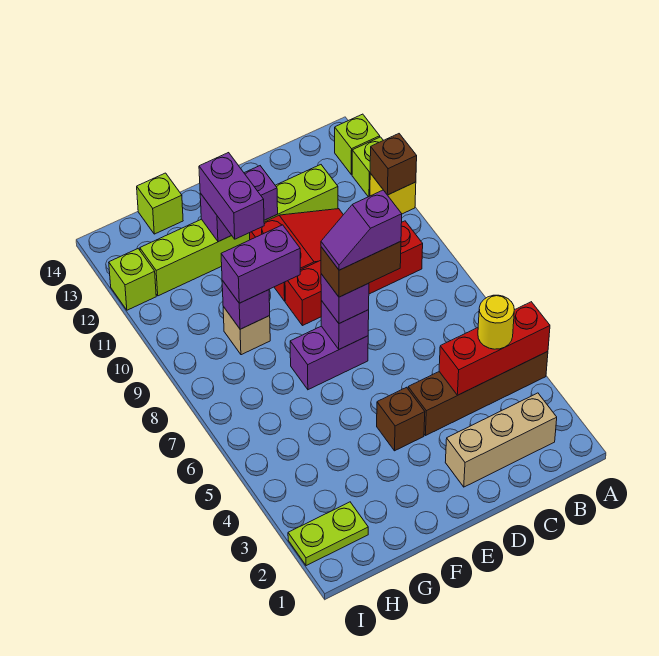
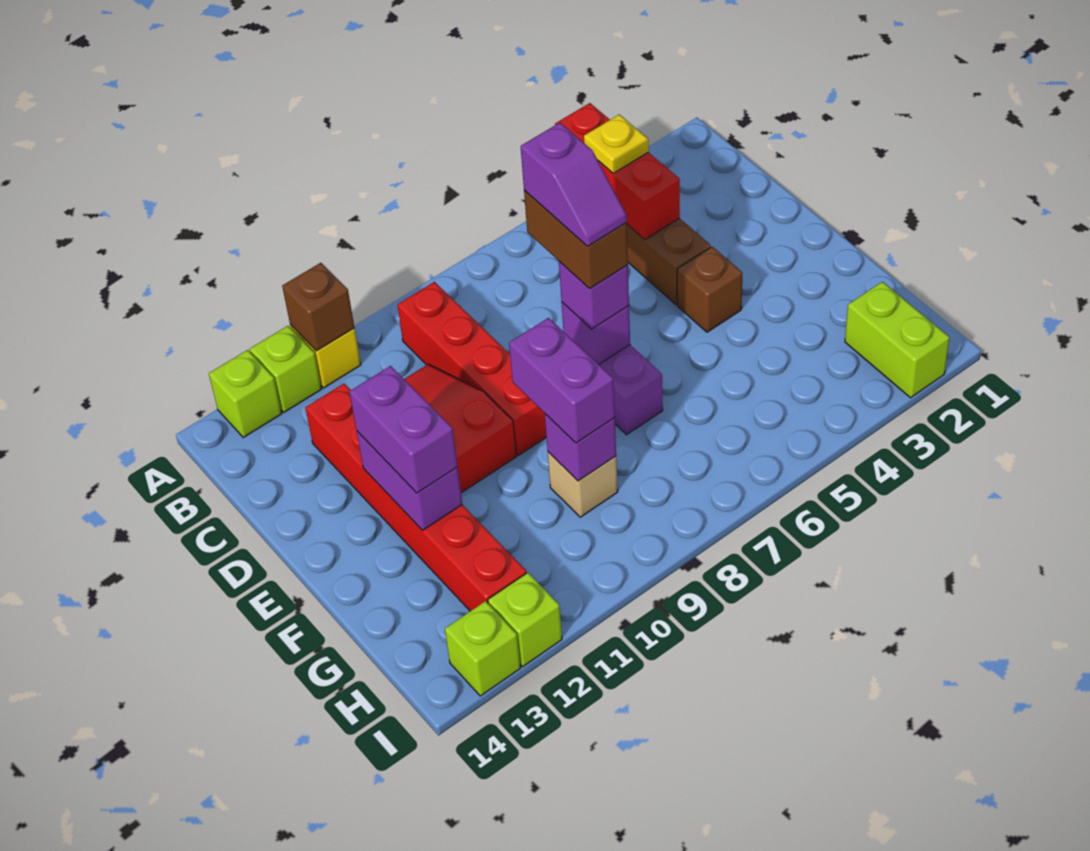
tan brick B2:D2 level 1 -> none
yellow round brick B4 level 3 -> yellow plate B4 level 3
lime brick C12:H12 level 1 -> red brick C12:H12 level 1
purple brick F11:F12 level 3 -> purple brick E12:F12 level 3
lime brick G14 level 1 -> lime brick I13 level 1
lime plate H2:I2 level 1 -> lime brick H2:I2 level 1

